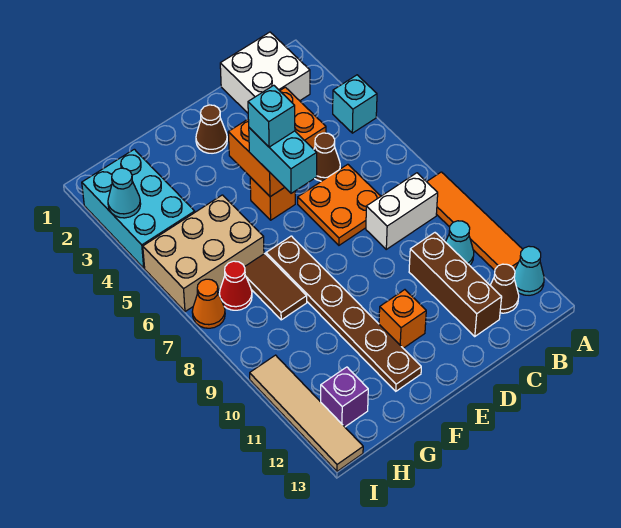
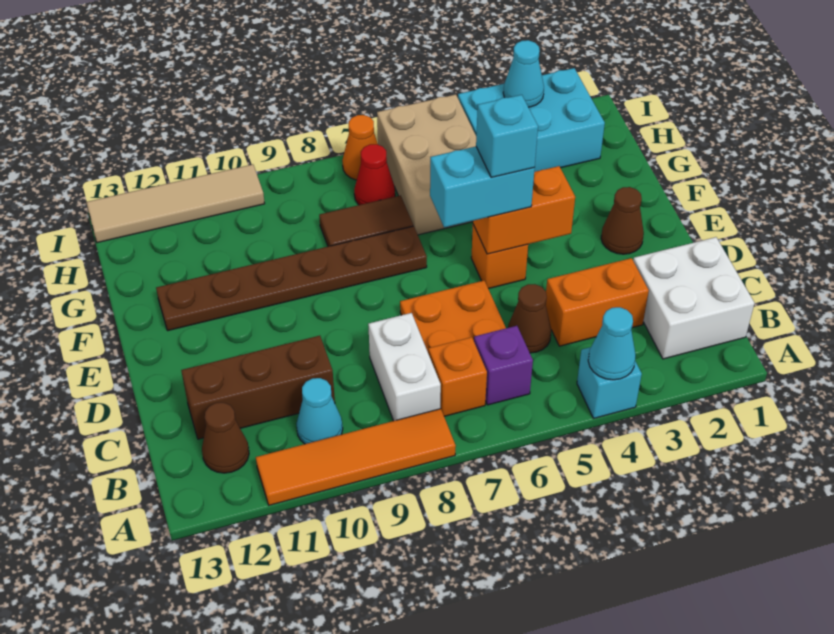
cyan cone A12 level 1 -> cyan cone A4 level 2
orange brick E11 level 1 -> orange brick B7 level 1
purple brick H12 level 1 -> purple brick B6 level 1

